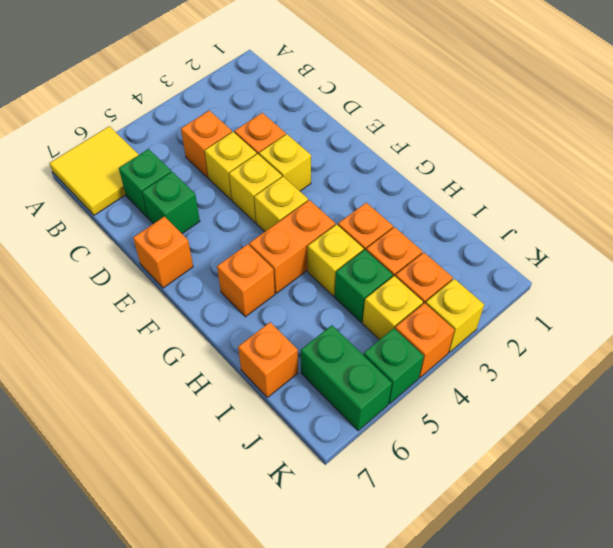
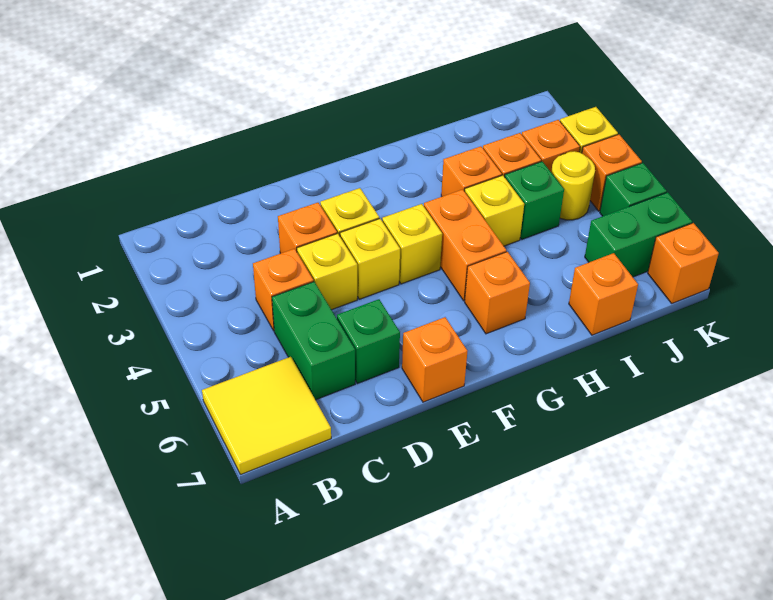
green brick C6 level 1 -> green brick C5:C6 level 1
yellow brick J4 level 1 -> yellow round brick J4 level 1
none -> orange brick K7 level 1

